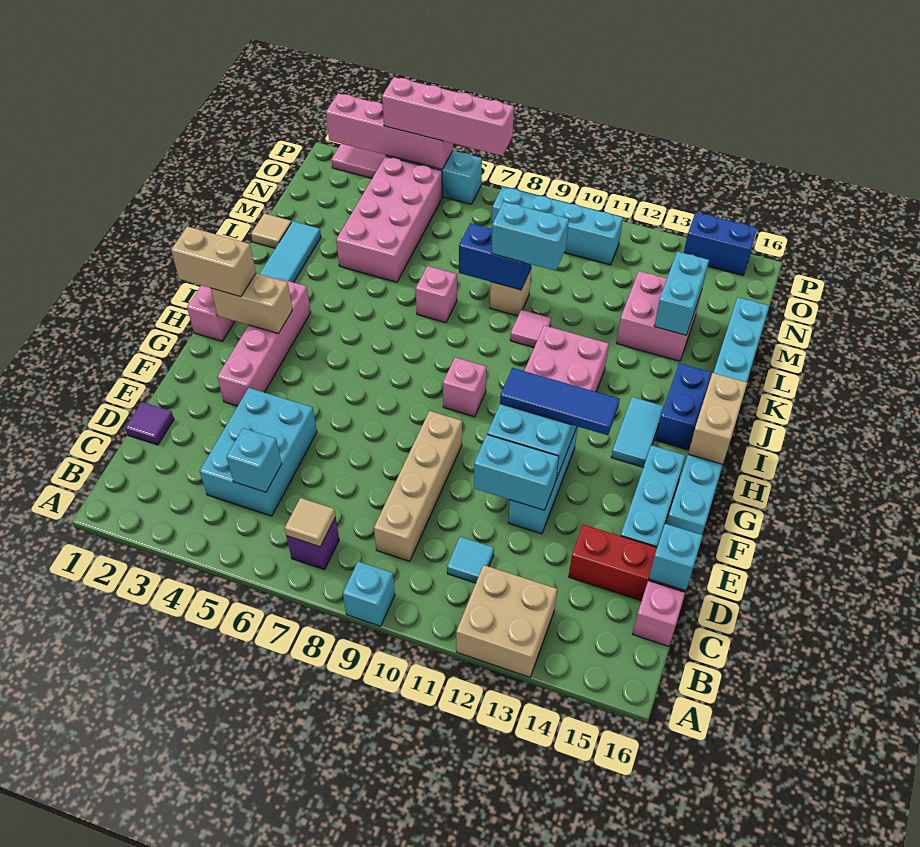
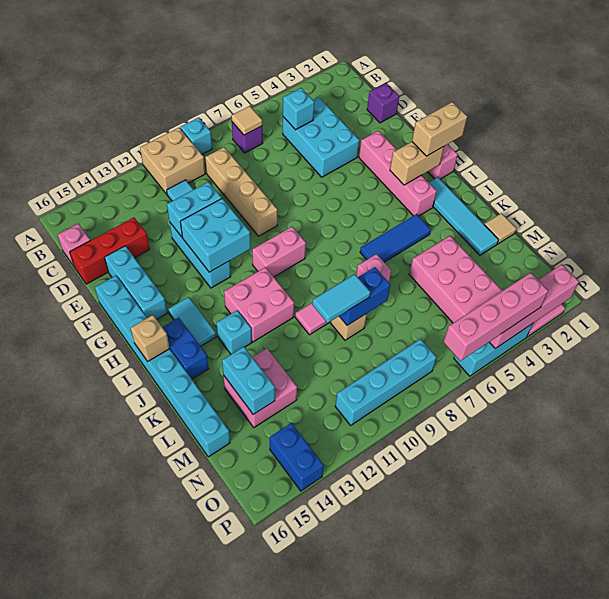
tan brick A12:B13 level 1 -> tan brick A10:B11 level 1
purple tile D1 level 1 -> purple brick D1 level 1
cyan brick D16 level 2 -> cyan brick J13 level 1
blue tile G11:G13 level 3 -> blue tile J4:J6 level 1
pink brick H9 level 1 -> pink brick H9:H10 level 1
tan brick H16:I16 level 2 -> tan brick I16 level 2
cyan brick L9:L10 level 3 -> cyan tile L9:L10 level 3
blue brick P14:P15 level 1 -> blue brick O14:P14 level 1

